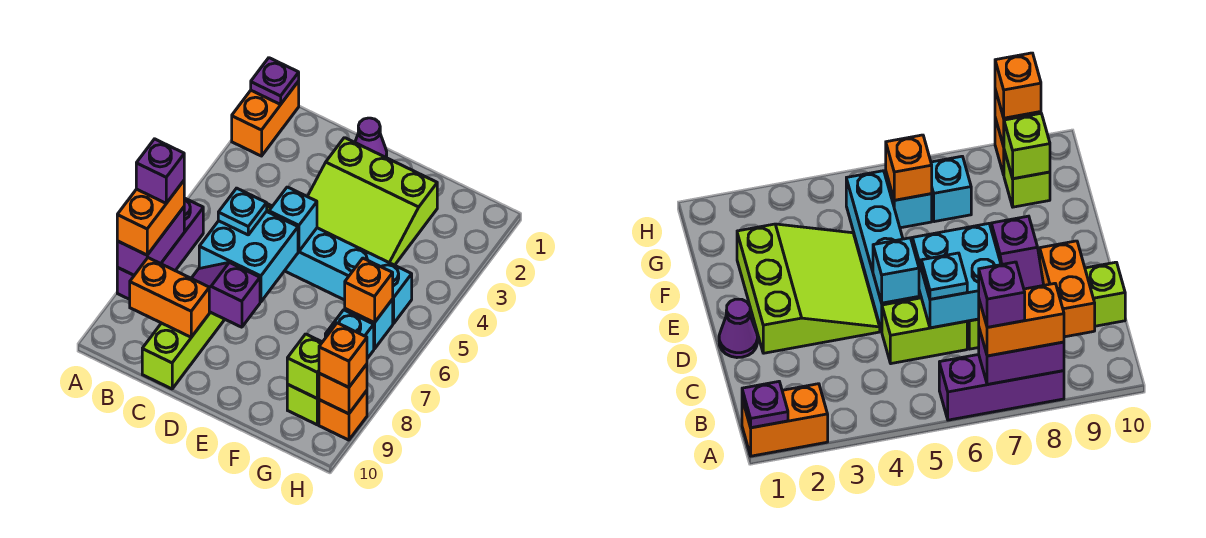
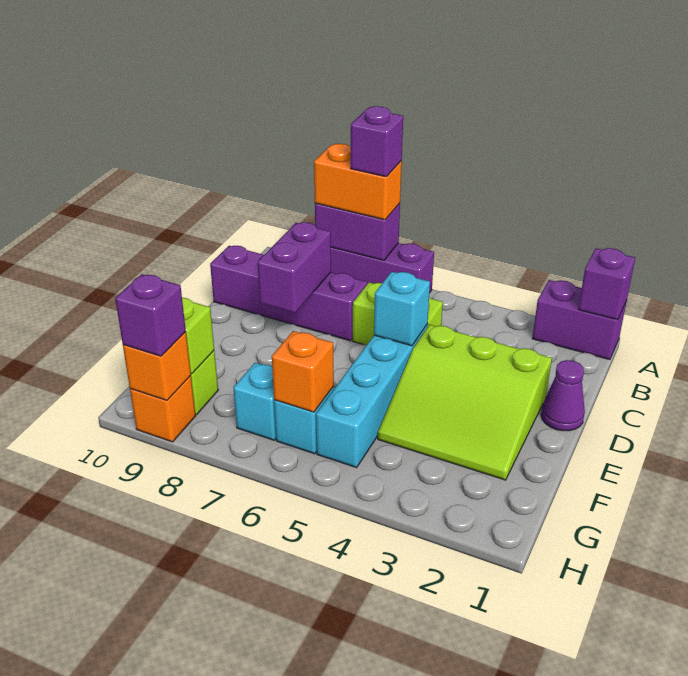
orange brick A1:A2 level 1 -> purple brick A1:A2 level 1
purple plate A1 level 2 -> purple brick A1 level 2
orange brick B9:C9 level 2 -> none
cyan brick C6:D7 level 2 -> none
cyan plate C6 level 3 -> none
lime brick C7:C10 level 1 -> purple brick C7:C10 level 1
purple slope C8:D8 level 2 top D -> purple brick C8:D8 level 2
lime slope D2:F4 level 1 top 2 -> lime slope D2:F4 level 1 top D
orange brick H9 level 3 -> purple brick H9 level 3

